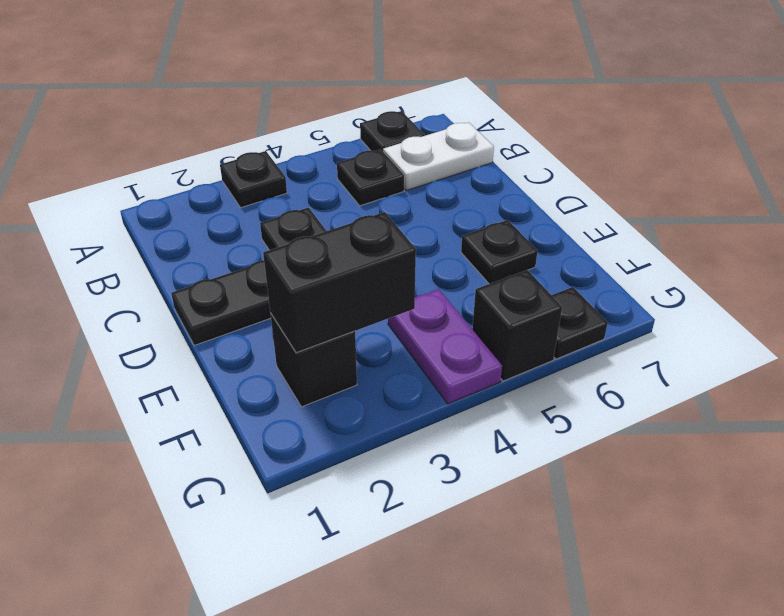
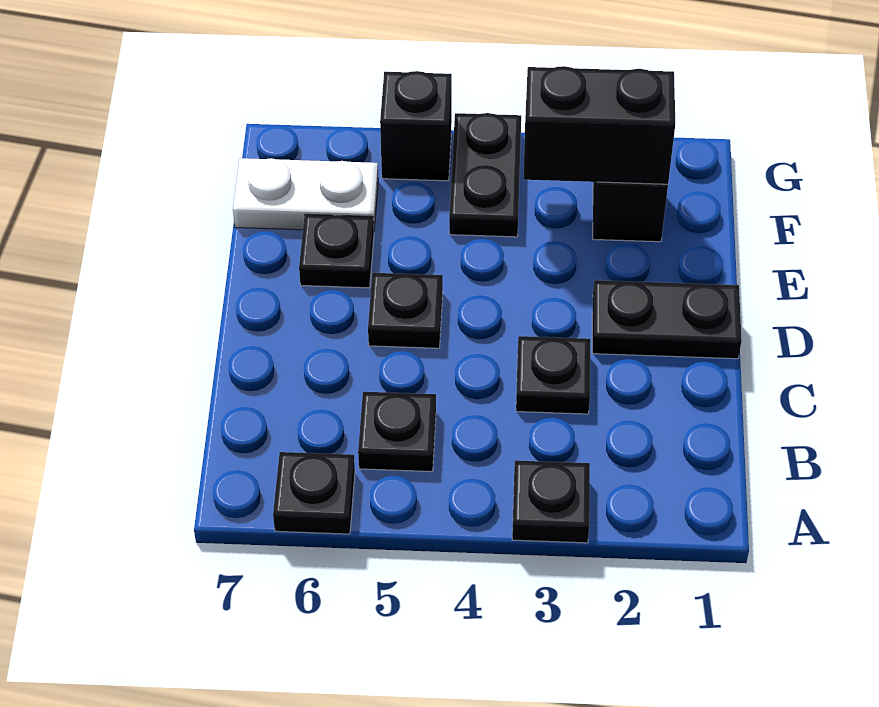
white plate B6:B7 level 1 -> white plate F6:F7 level 1
purple plate F4:G4 level 1 -> black plate F4:G4 level 1
black plate G6 level 1 -> black plate D5 level 1

